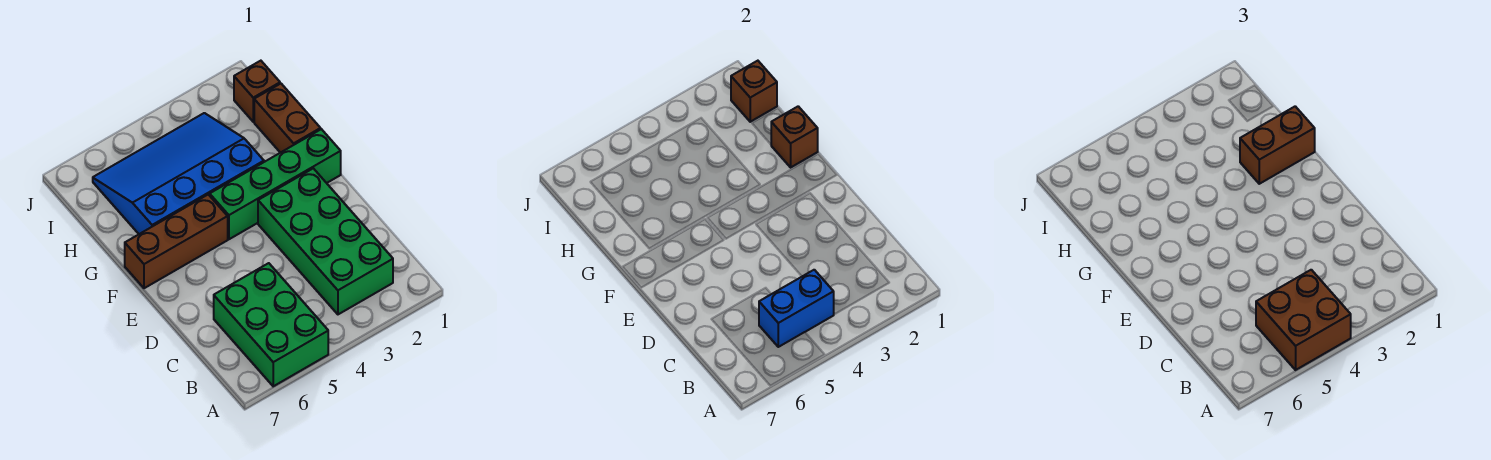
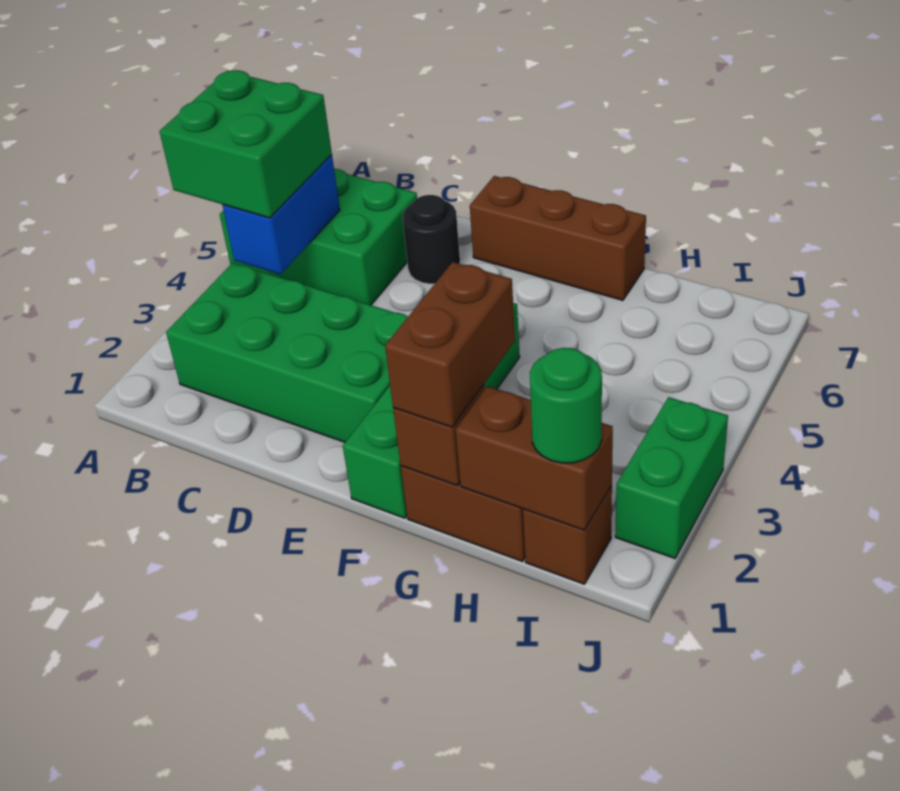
brown brick A4:B5 level 3 -> green brick A4:B5 level 3
none -> black round brick D6 level 1
brown brick F5:F7 level 1 -> brown brick E7:G7 level 1
blue slope G3:I6 level 1 top G -> none
brown brick I1 level 2 -> brown brick H1:I1 level 2
none -> green round brick I1 level 3
none -> green brick J2:J3 level 1

